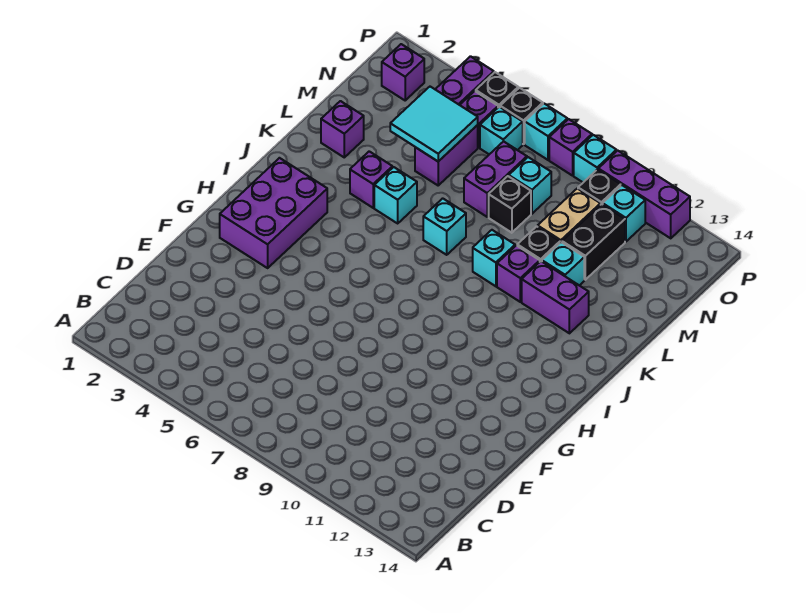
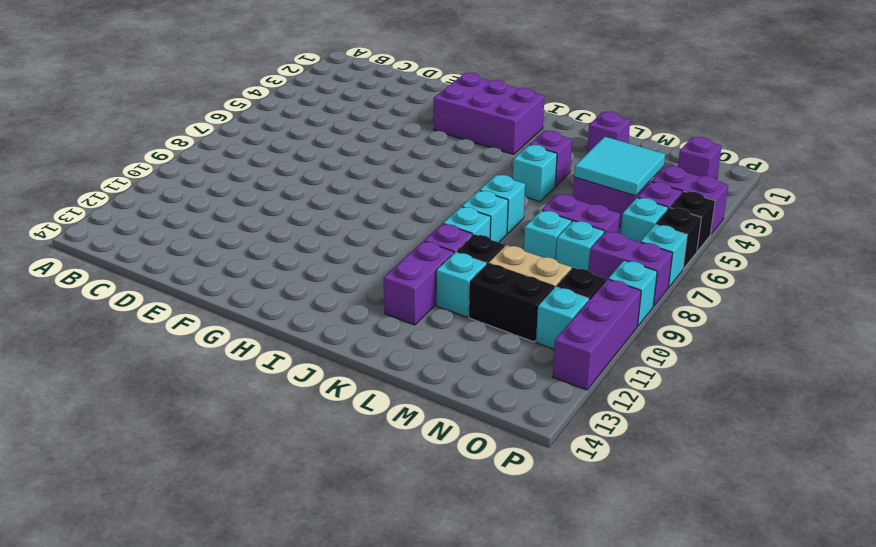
none -> cyan brick K8 level 1
black brick M8 level 1 -> cyan brick M8 level 1
purple brick P8 level 1 -> purple brick O8:P8 level 1

